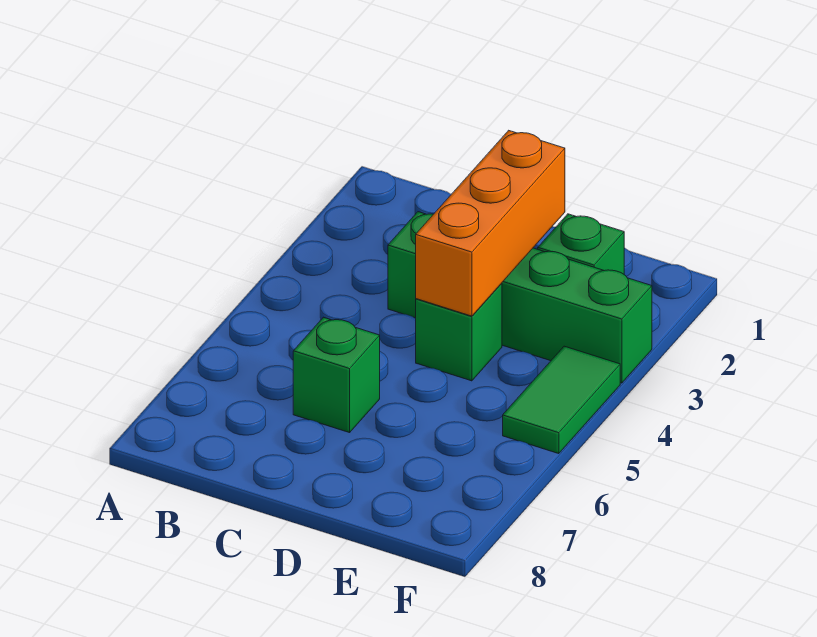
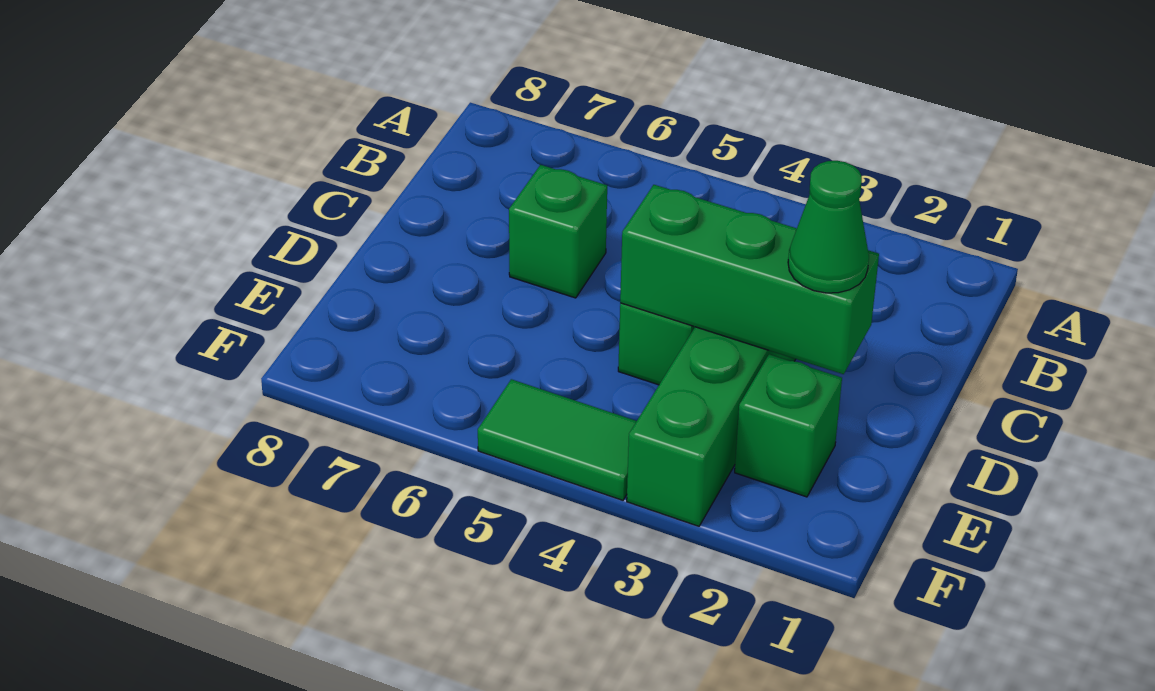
orange brick D2:D4 level 2 -> green brick D2:D4 level 2
none -> green cone D2 level 3

